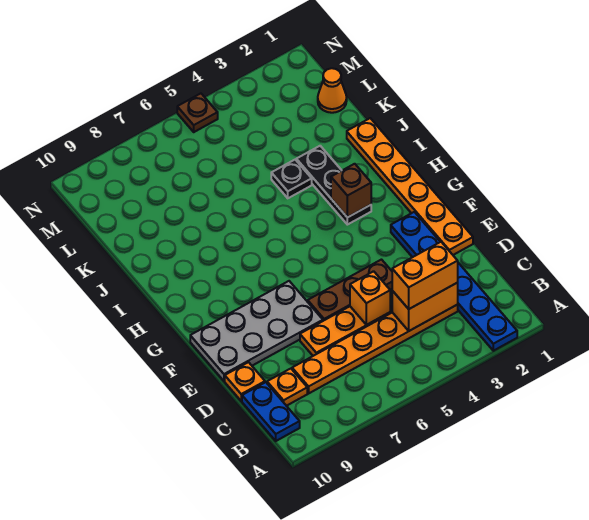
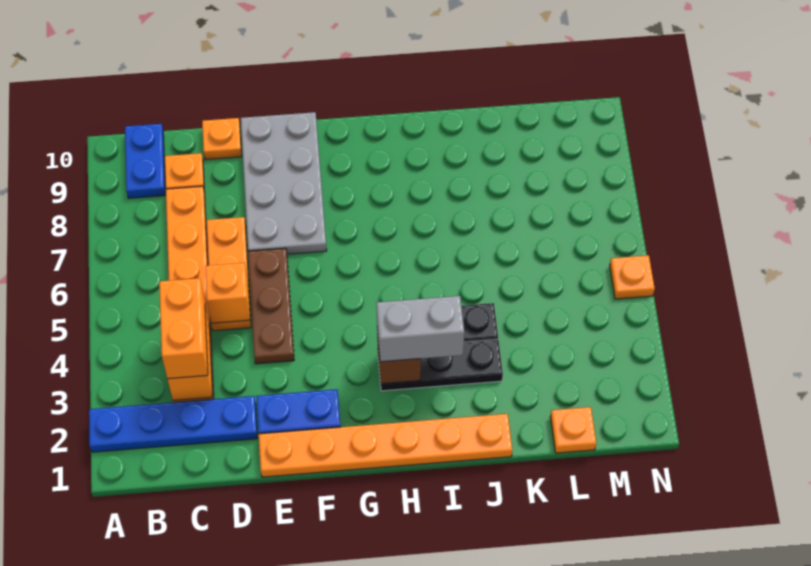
blue plate B10:C10 level 1 -> blue plate B9:B10 level 1
none -> grey brick H3:I3 level 3
orange cone L1 level 1 -> orange plate L1 level 1
brown plate N5 level 1 -> orange plate N5 level 1

